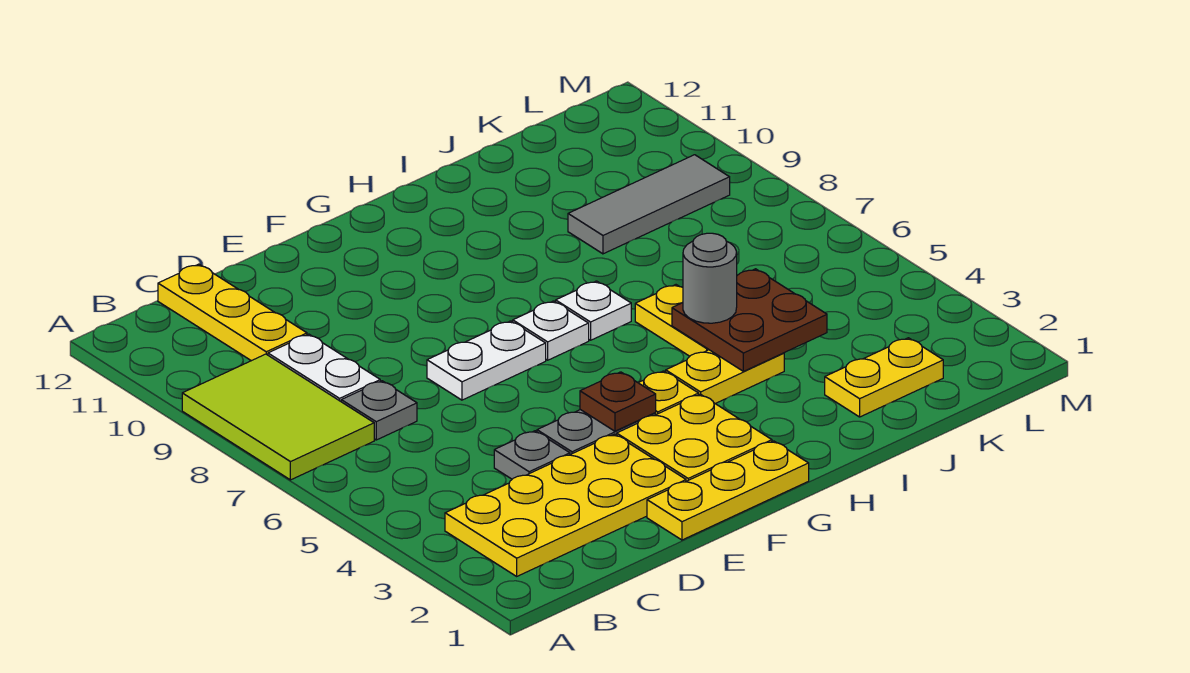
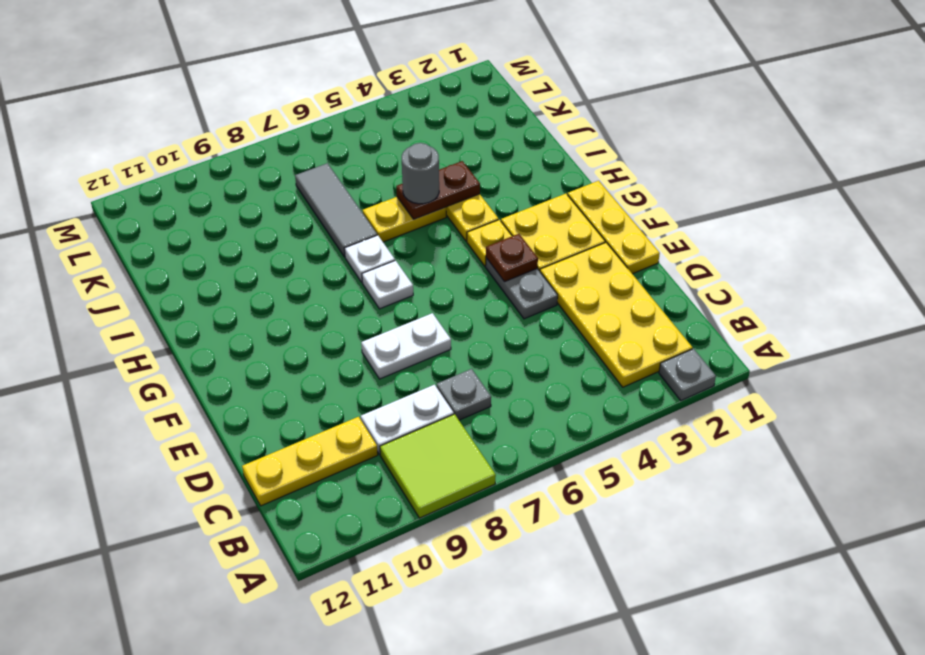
lime tile A7:B9 level 1 -> lime tile A8:B9 level 1
grey plate D4 level 1 -> grey plate A2 level 1
white plate E7:F7 level 1 -> white plate E7:E8 level 1
brown plate I4:J5 level 2 -> brown plate I4:I5 level 2
yellow plate J2:K2 level 1 -> none
grey tile J9:L9 level 1 -> grey tile I7:K7 level 1

